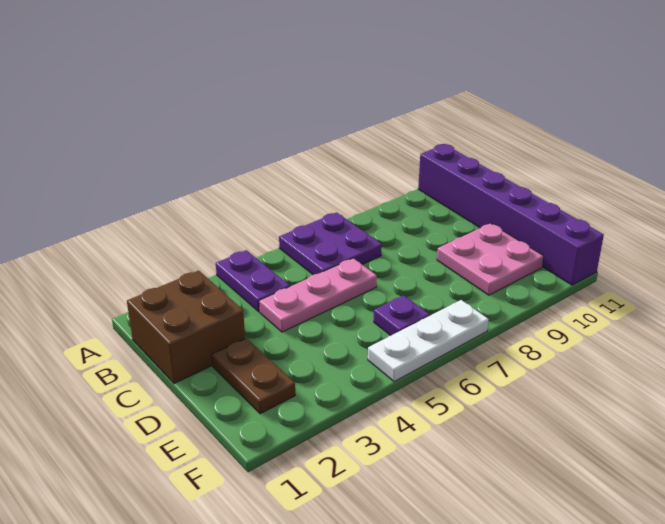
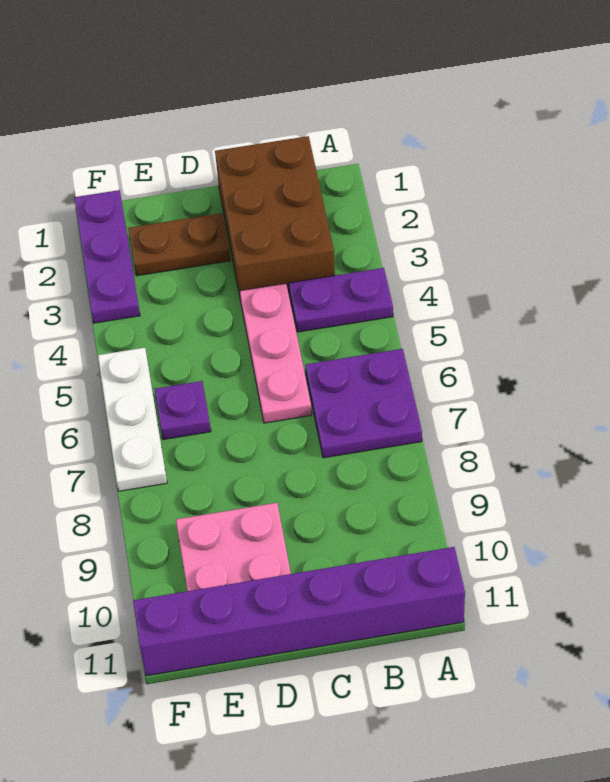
brown brick B1:C2 level 1 -> brown brick B1:C3 level 1
none -> purple plate F1:F3 level 1

